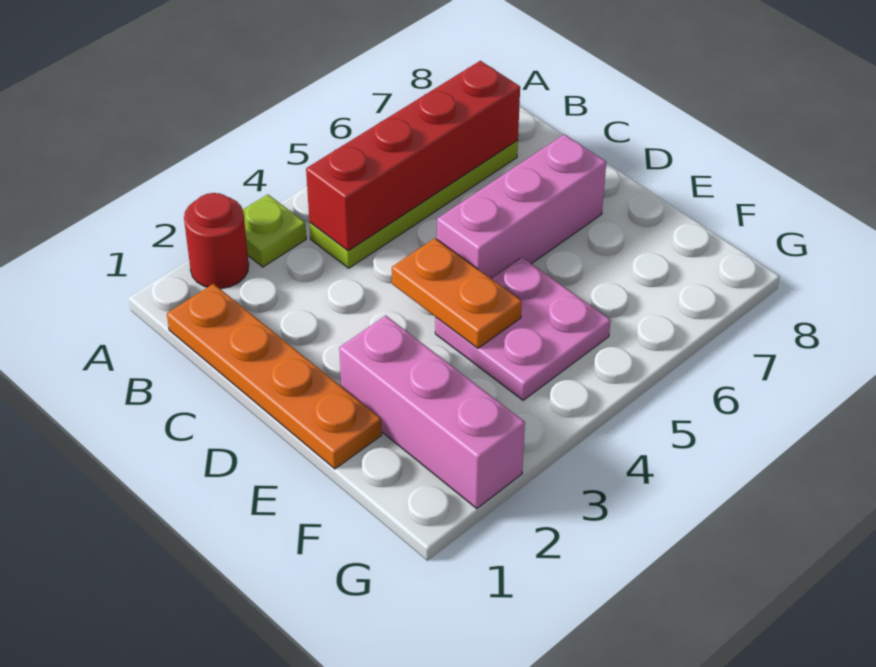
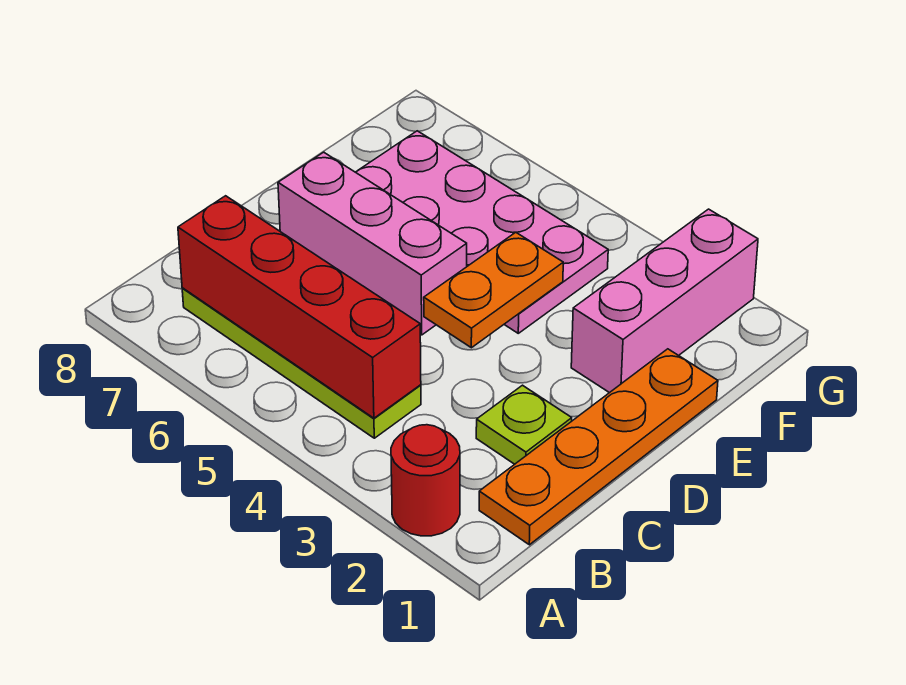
lime plate A3 level 1 -> lime plate C2 level 1
pink plate E4:F5 level 1 -> pink plate E4:F7 level 1

